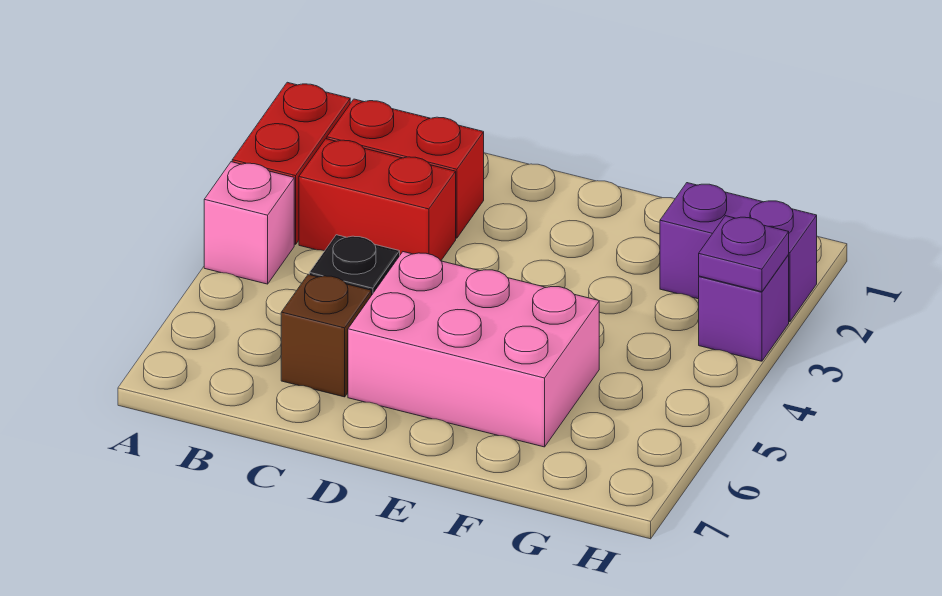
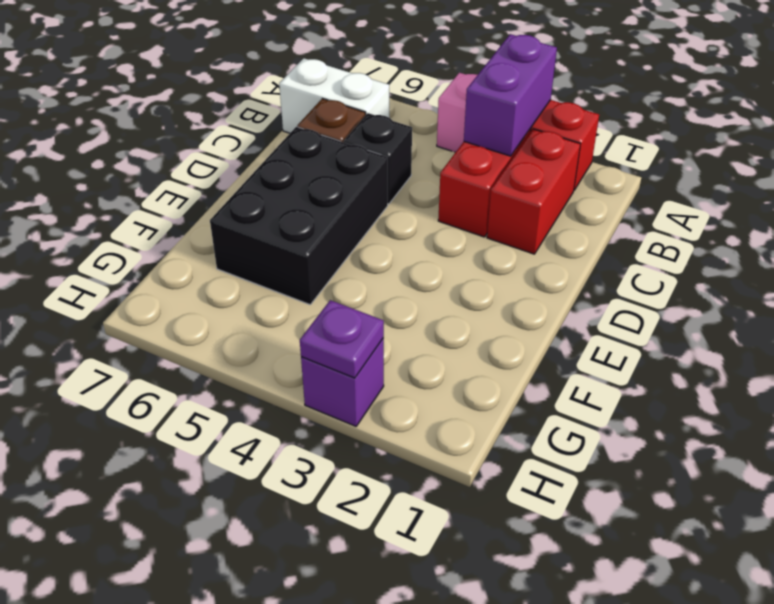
none -> white brick B6:B7 level 1
pink brick D5:F6 level 1 -> black brick D5:F6 level 1
purple brick G2:H2 level 1 -> purple brick A3:B3 level 2

